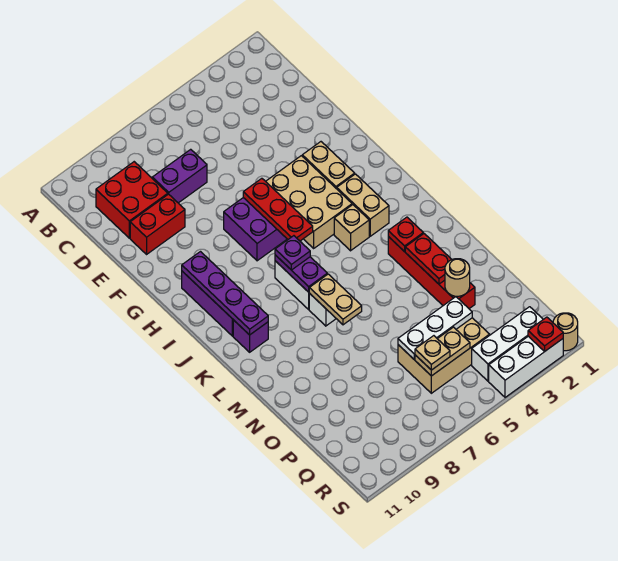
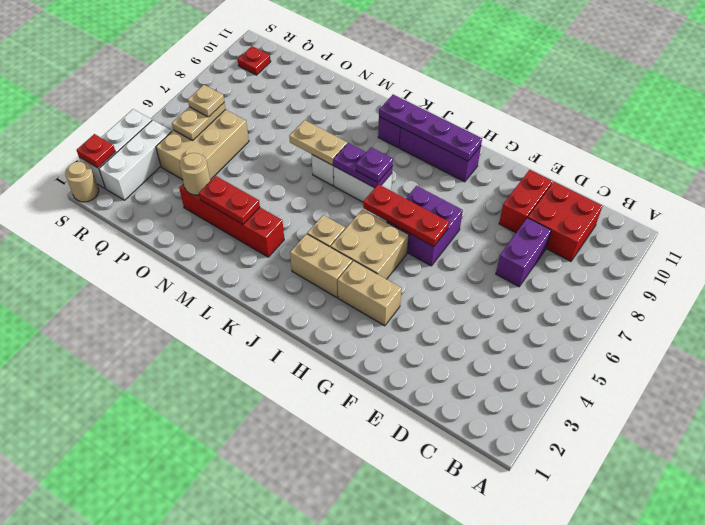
tan brick G4:I5 level 1 -> tan brick H4:I5 level 1
red plate L3 level 2 -> red plate R10 level 1
white plate P4:P6 level 2 -> none

